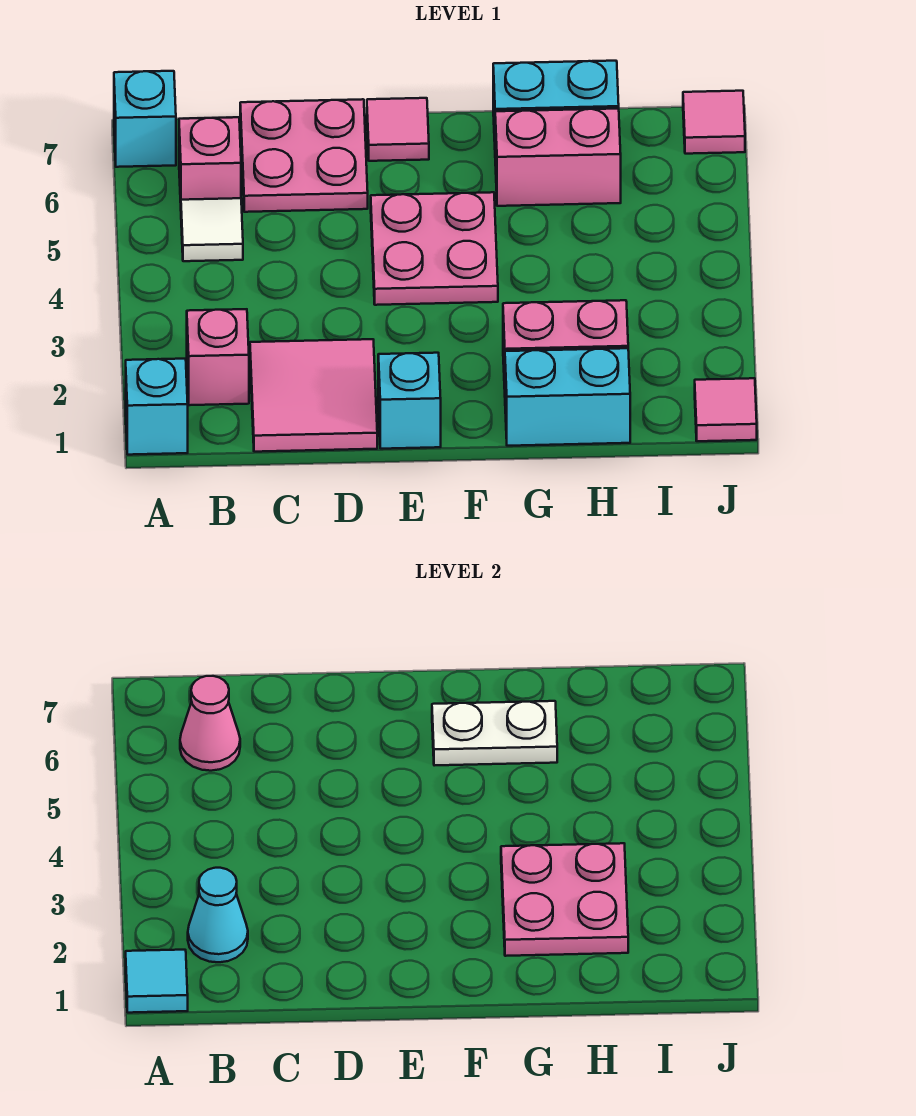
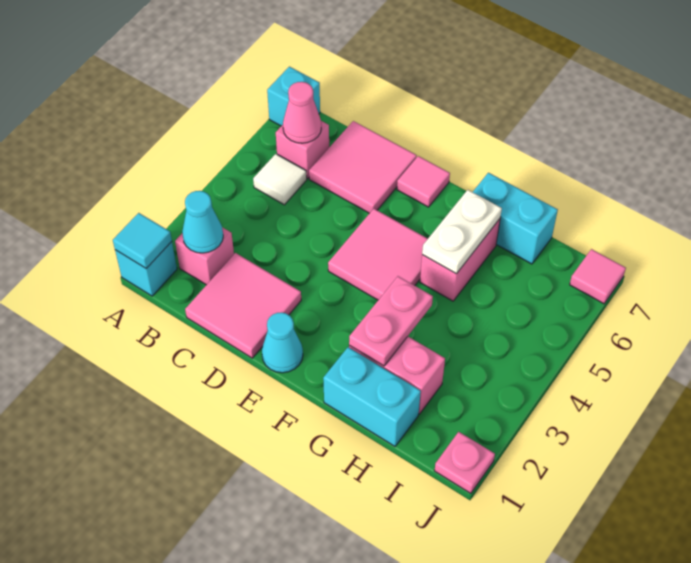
pink plate C6:D7 level 1 -> pink tile C6:D7 level 1
cyan brick E1 level 1 -> cyan cone E1 level 1
pink plate E4:F5 level 1 -> pink tile E4:F5 level 1
white plate F6:G6 level 2 -> white plate G5:G6 level 2
pink plate G2:H3 level 2 -> pink plate G2:G3 level 2
pink brick G6:H6 level 1 -> pink brick G5:G6 level 1
pink tile J1 level 1 -> pink plate J1 level 1

